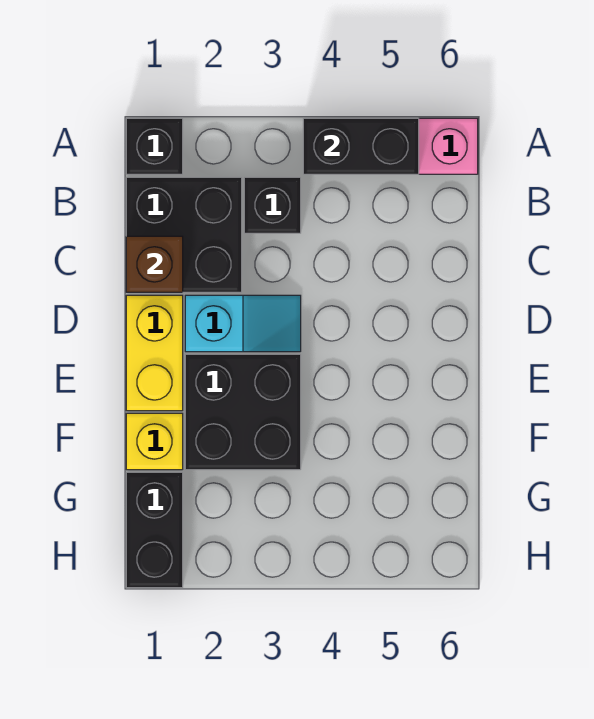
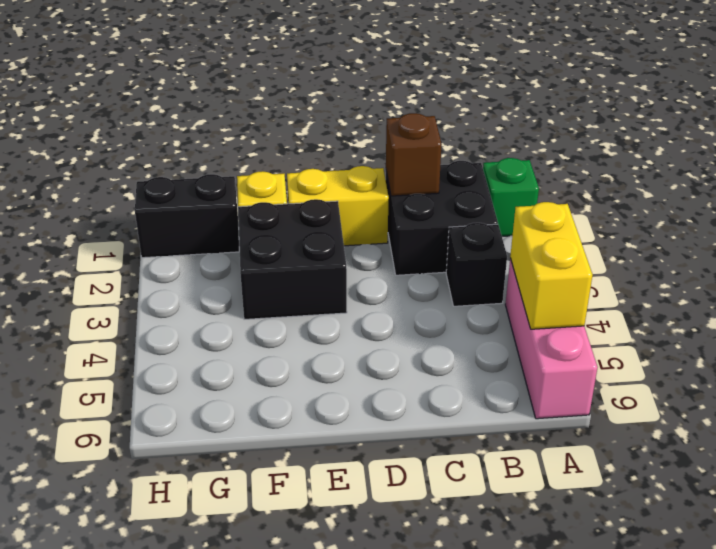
black brick A1 level 1 -> green brick A1 level 1
black brick A4:A5 level 2 -> yellow brick A4:A5 level 2
cyan slope D2:D3 level 1 top 2 -> none

